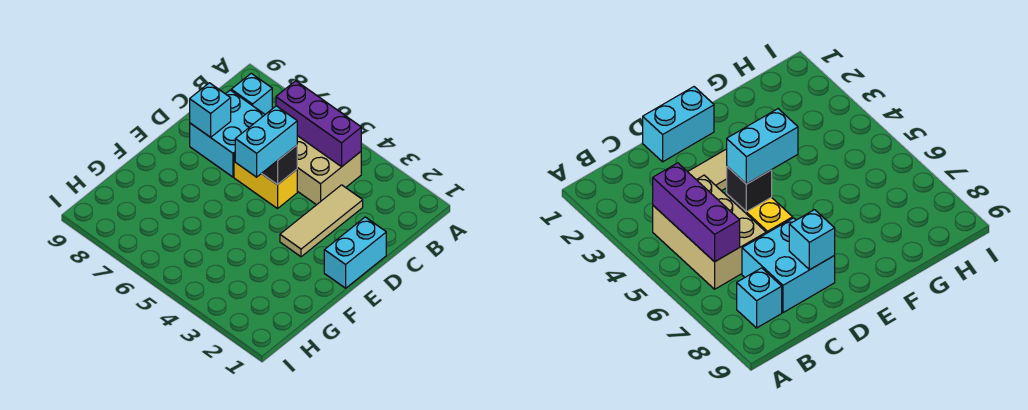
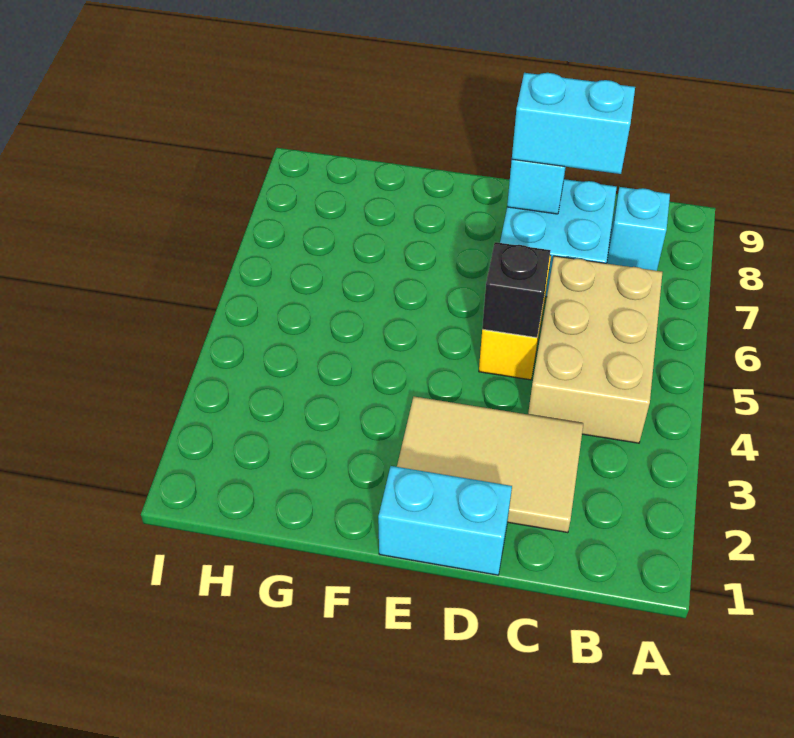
purple brick B4:B6 level 2 -> none
tan tile C3:E3 level 1 -> tan tile C2:E3 level 1
cyan brick D5:E5 level 3 -> cyan brick C8:D8 level 3

